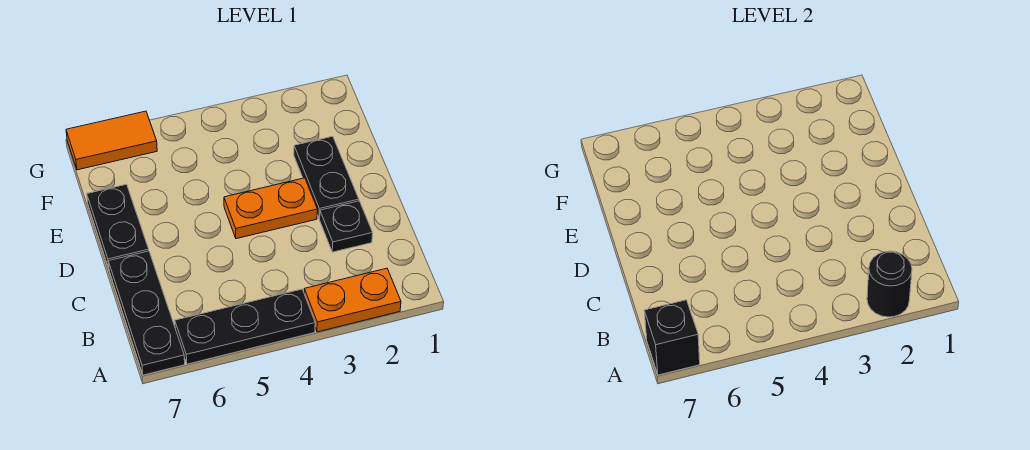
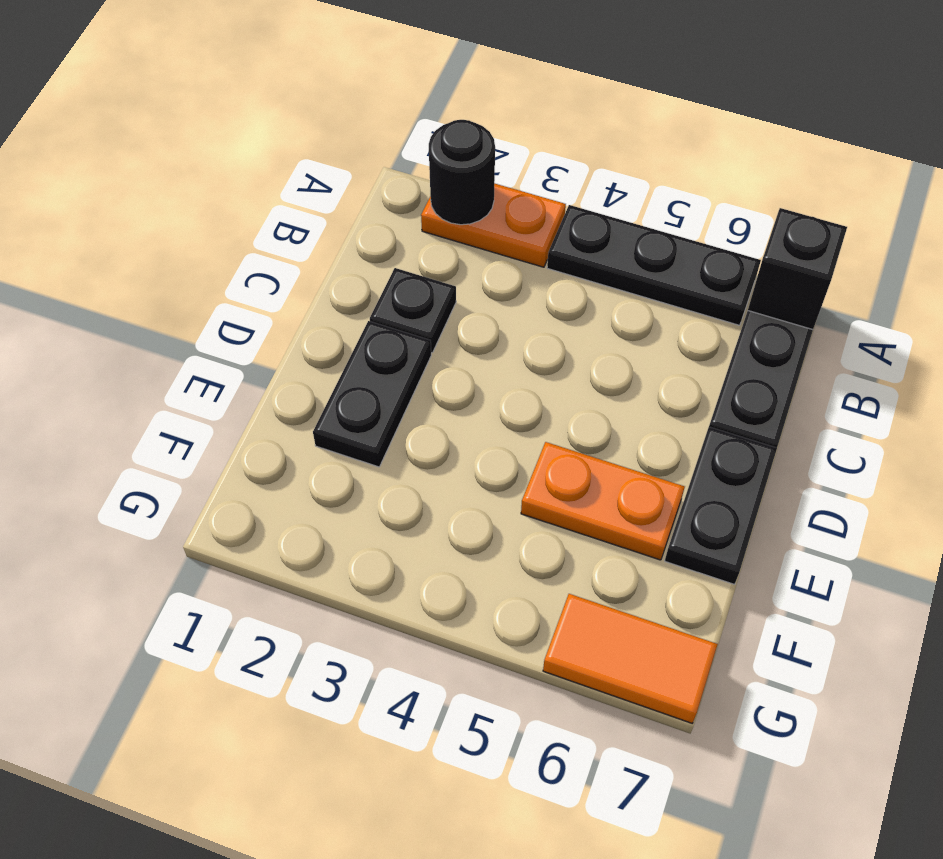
orange plate D3:D4 level 1 -> orange plate E5:E6 level 1

